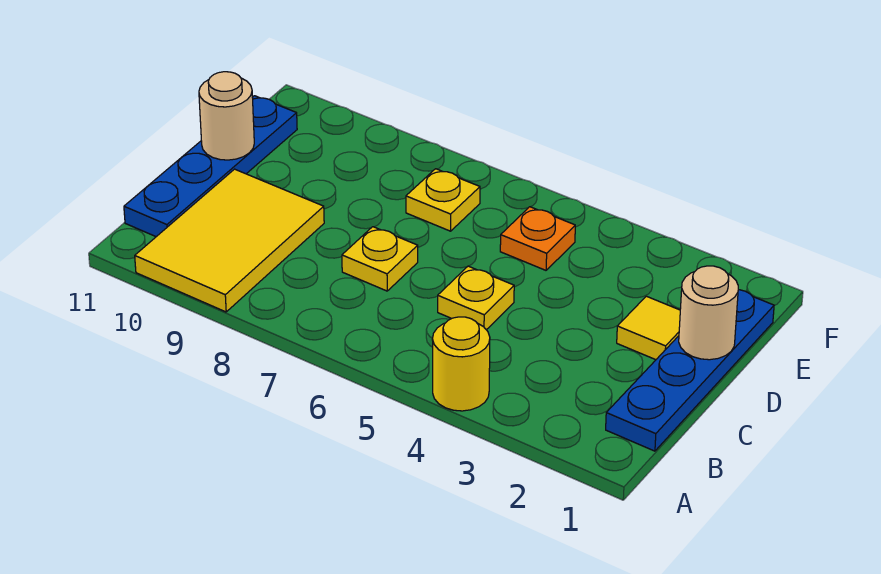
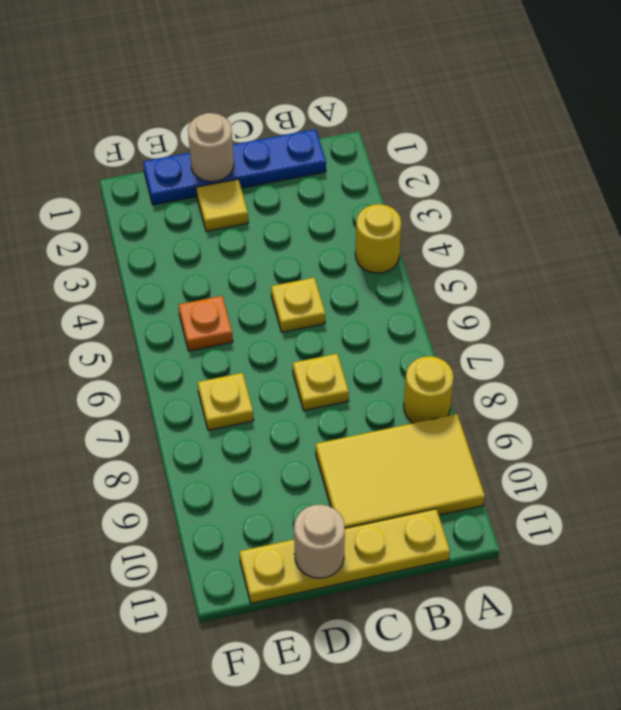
none -> yellow round brick A8 level 1
blue plate B11:E11 level 1 -> yellow plate B11:E11 level 1

